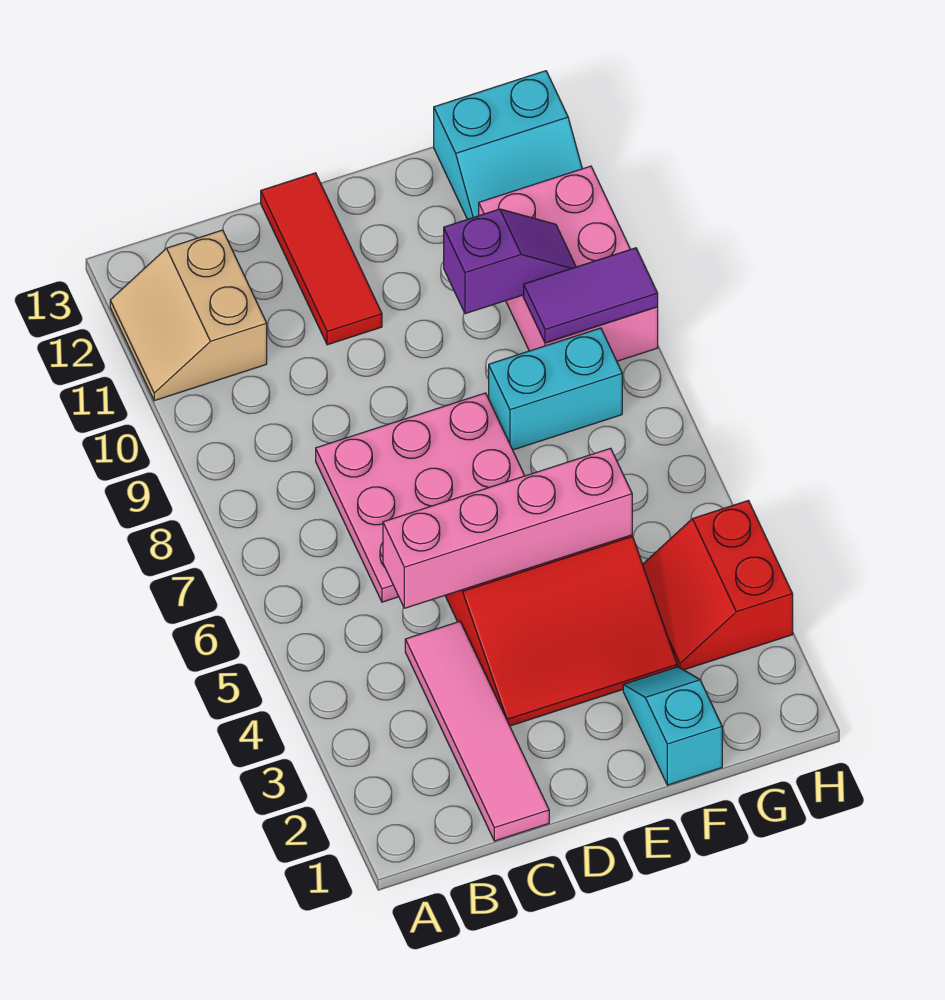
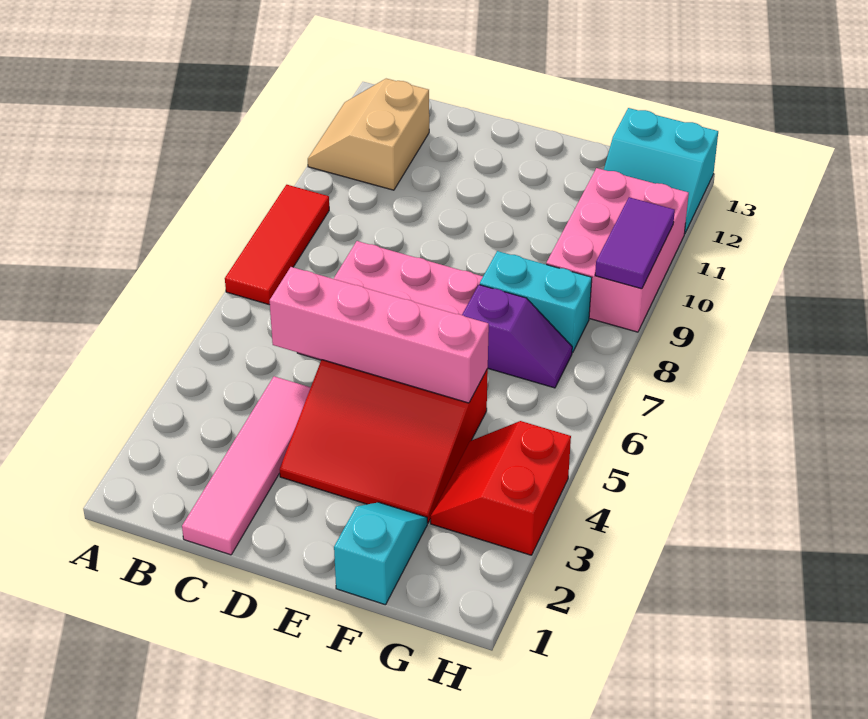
red tile D11:D13 level 1 -> red tile A7:A9 level 1
purple slope F10:G10 level 2 top F -> purple slope F7:G7 level 1 top F
purple tile G9:H9 level 2 -> purple tile H9:H10 level 2

